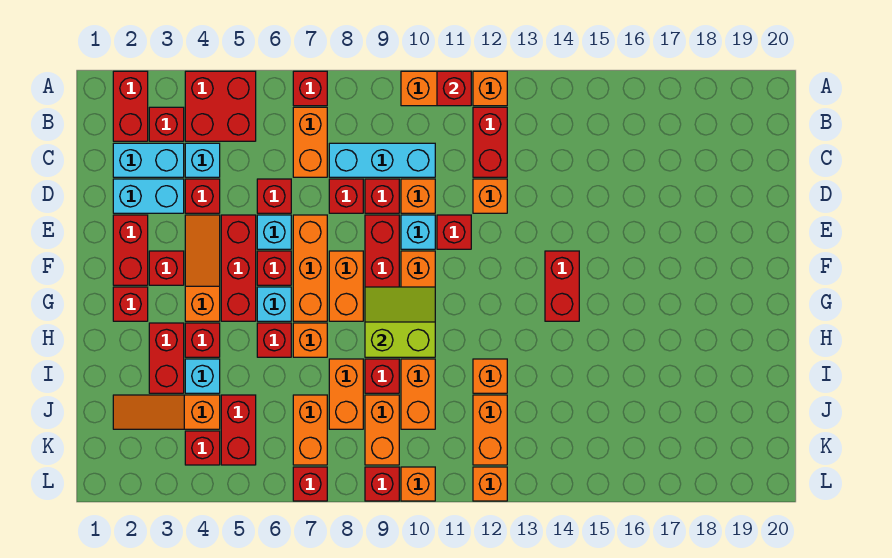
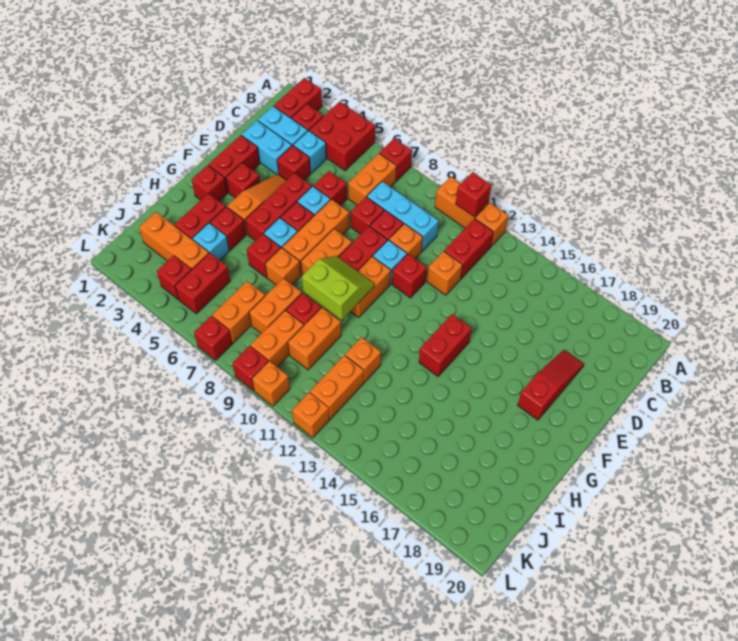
none -> red slope D18:F18 level 1 top F
orange slope J2:J4 level 1 top 4 -> orange brick J2:J4 level 1

